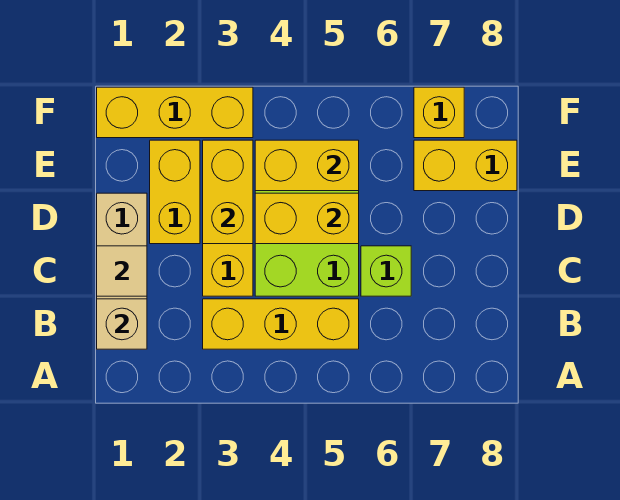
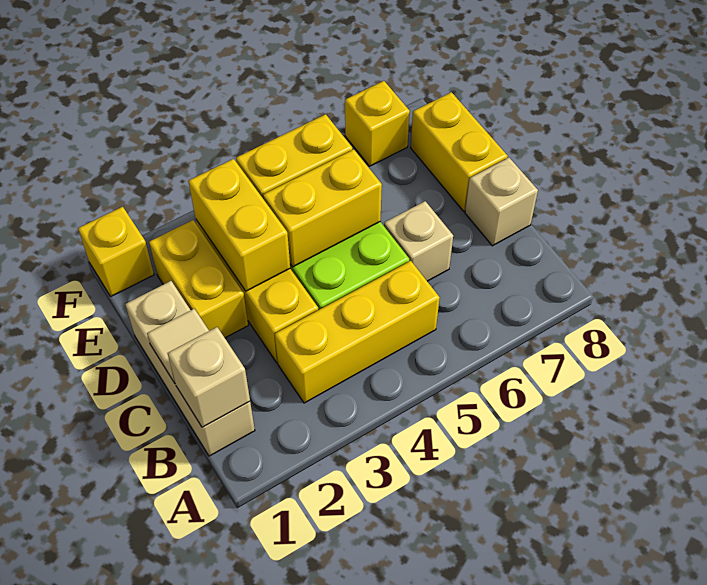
lime brick C6 level 1 -> tan brick C6 level 1
none -> tan brick C8 level 1
yellow brick E7:E8 level 1 -> yellow brick D8:E8 level 1
yellow brick F1:F3 level 1 -> yellow brick F1 level 1

